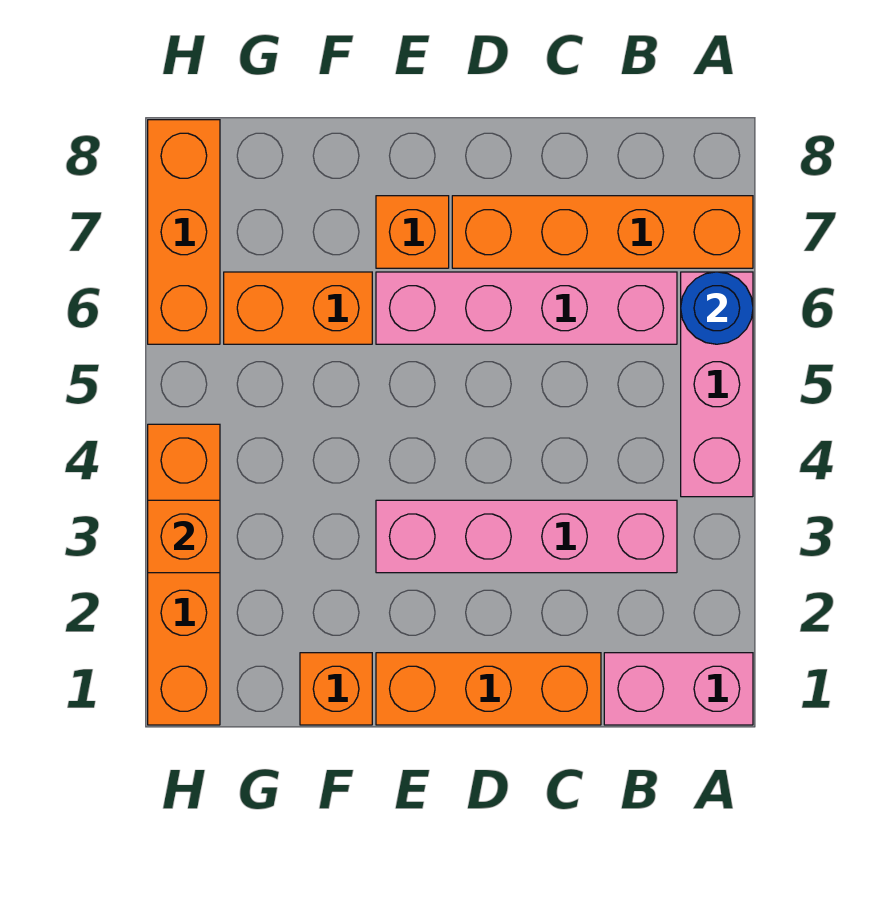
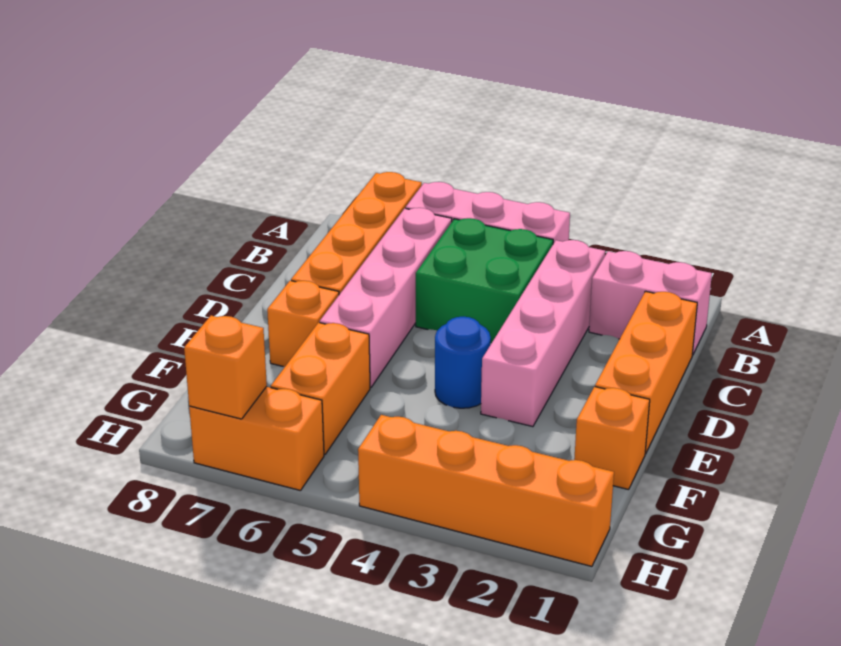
pink brick A1:B1 level 1 -> pink brick B1:B2 level 1
blue round brick A6 level 2 -> blue round brick E4 level 1
none -> green brick B4:C5 level 1
orange brick H3 level 2 -> orange brick H7 level 2
orange brick H6:H8 level 1 -> orange brick H6:H7 level 1

